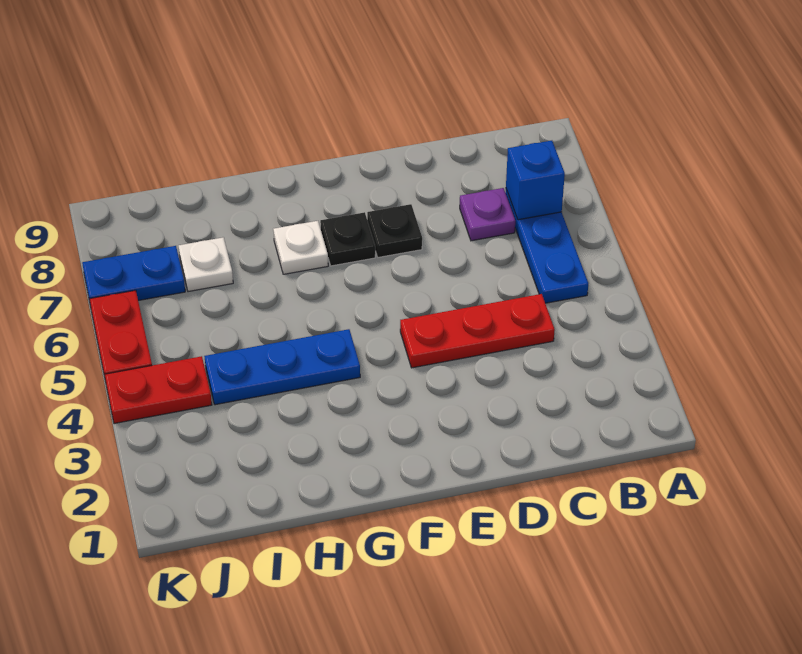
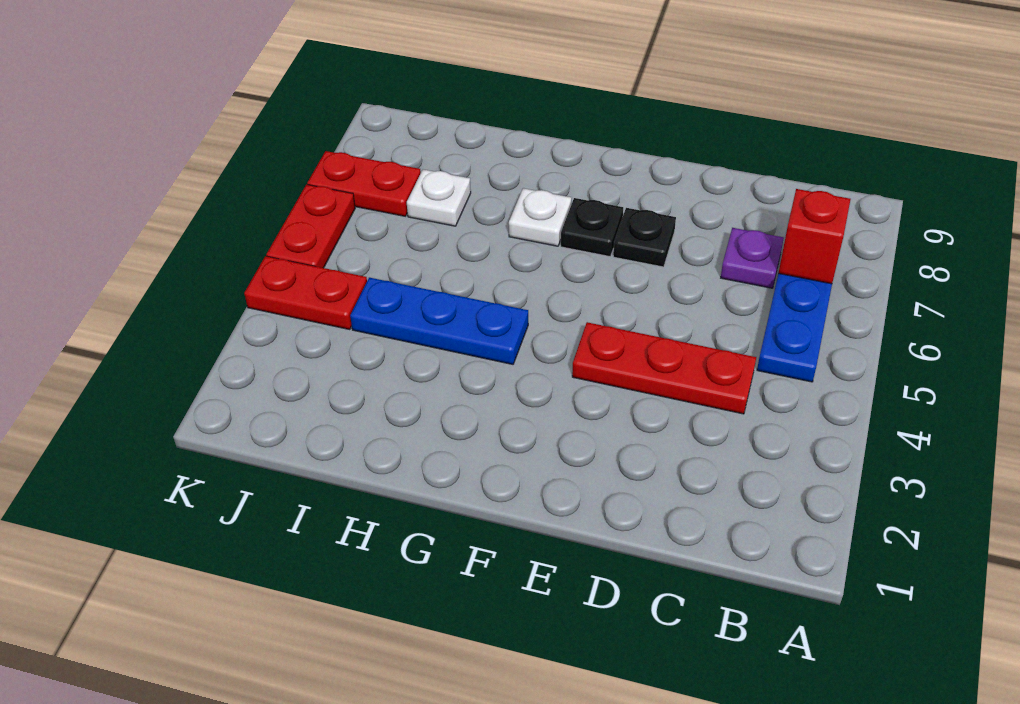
blue brick B7 level 2 -> red brick B7 level 2
blue plate J7:K7 level 1 -> red plate J7:K7 level 1

